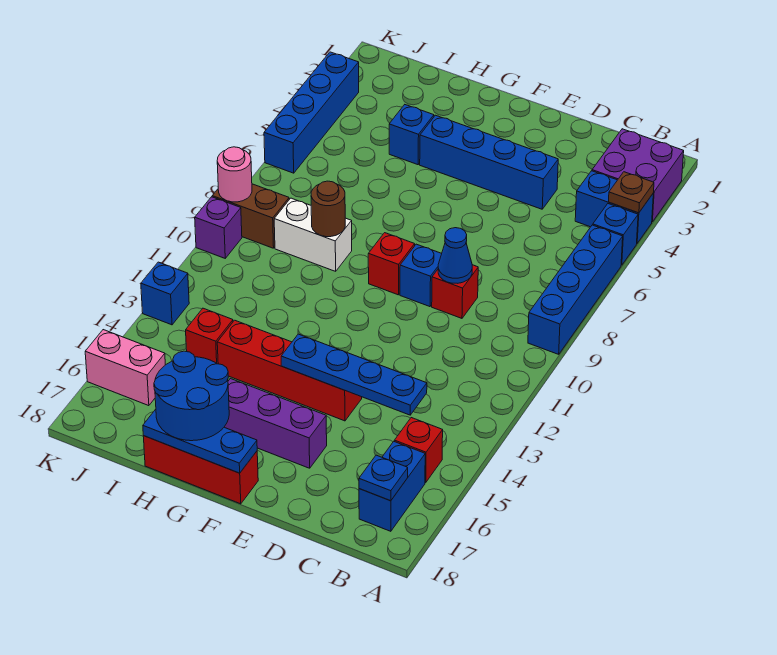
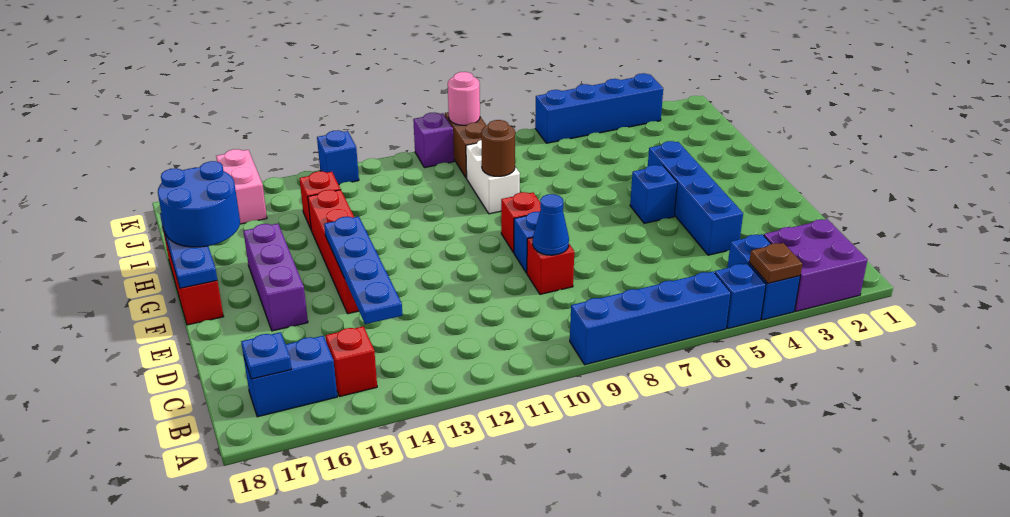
blue brick H4 level 1 -> blue brick F5 level 1

